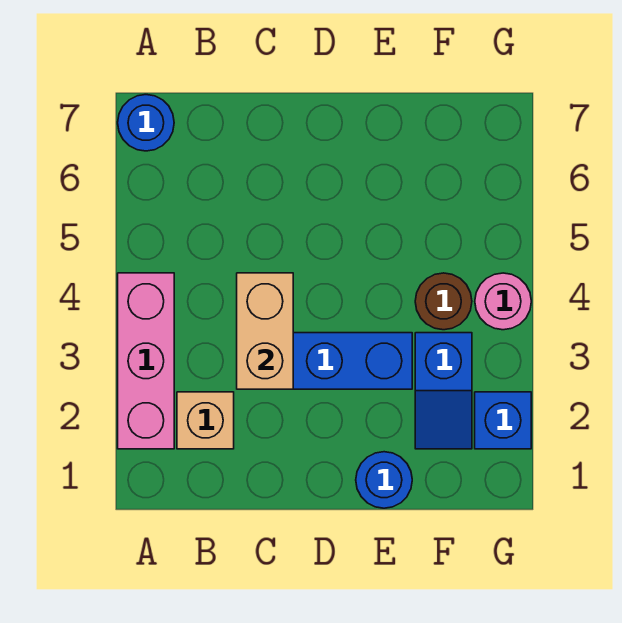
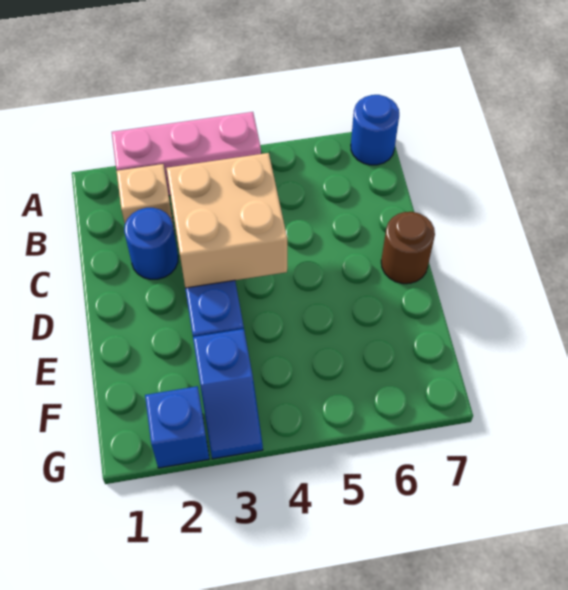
tan brick C3:C4 level 2 -> tan brick C3:D4 level 2
blue round brick E1 level 1 -> blue round brick C2 level 1
blue slope F2:F3 level 1 top 3 -> blue slope F3:G3 level 1 top F
brown round brick F4 level 1 -> brown round brick D7 level 1
pink round brick G4 level 1 -> none

